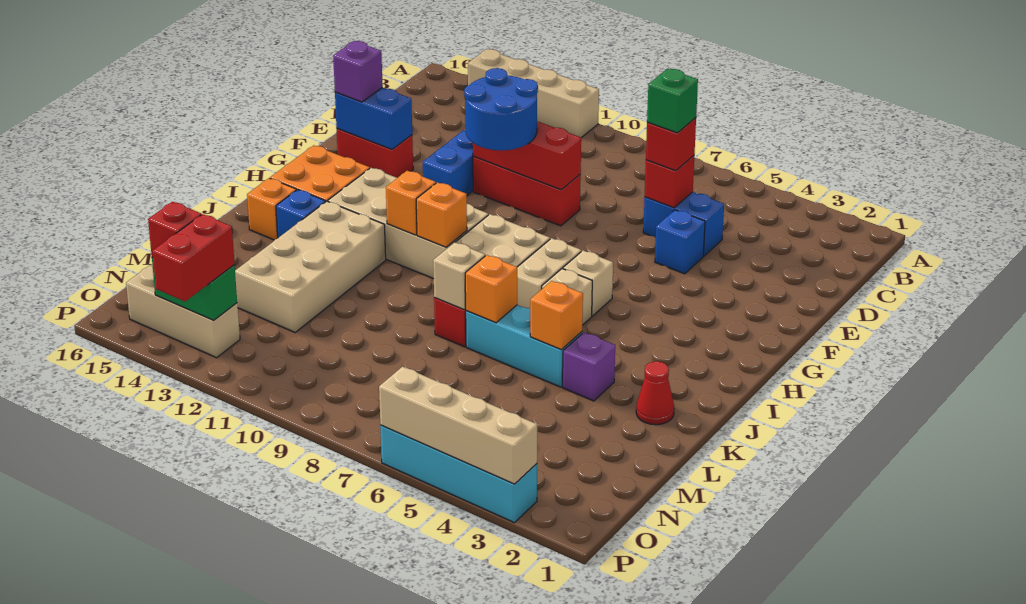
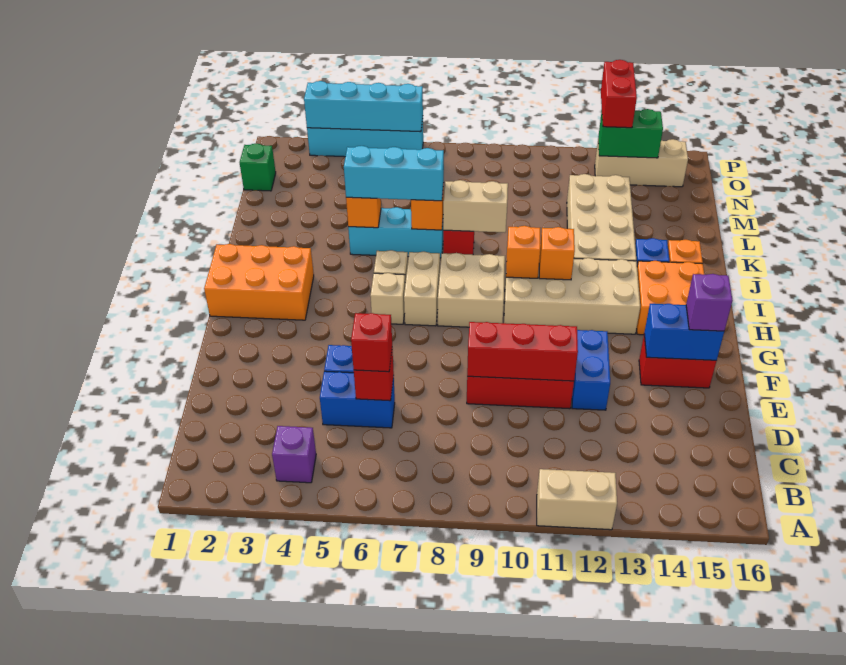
tan brick A11:A14 level 1 -> tan brick A11:A12 level 1
green brick D6 level 4 -> green brick N1 level 1
blue round brick E10:F11 level 3 -> none
none -> orange brick H1:I3 level 1
red cone K2 level 1 -> none
purple brick K4 level 1 -> purple brick B4 level 1
none -> cyan brick K5:K7 level 3
tan brick K8 level 2 -> tan brick K8:K9 level 2
red brick O14 level 3 -> none
tan brick P3:P6 level 2 -> cyan brick P3:P6 level 2

